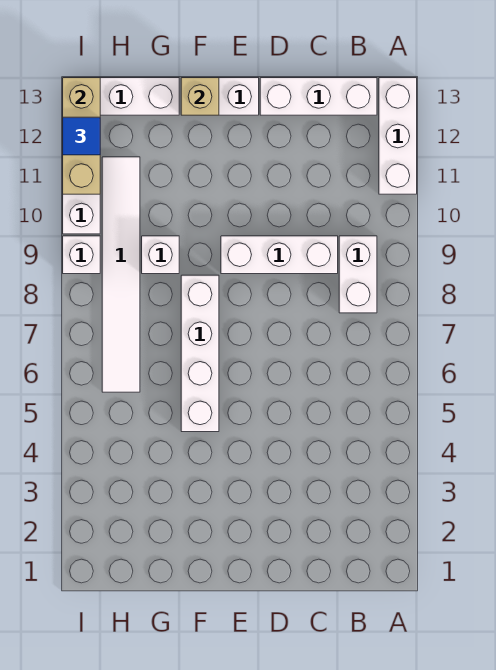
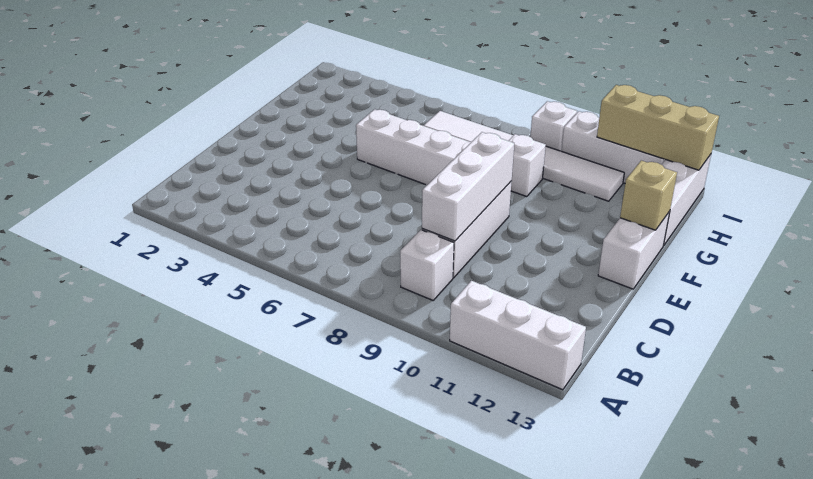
white brick B8:B9 level 1 -> white brick B9 level 1
white brick B13:D13 level 1 -> white brick C9:E9 level 2
blue tile I12 level 3 -> none

